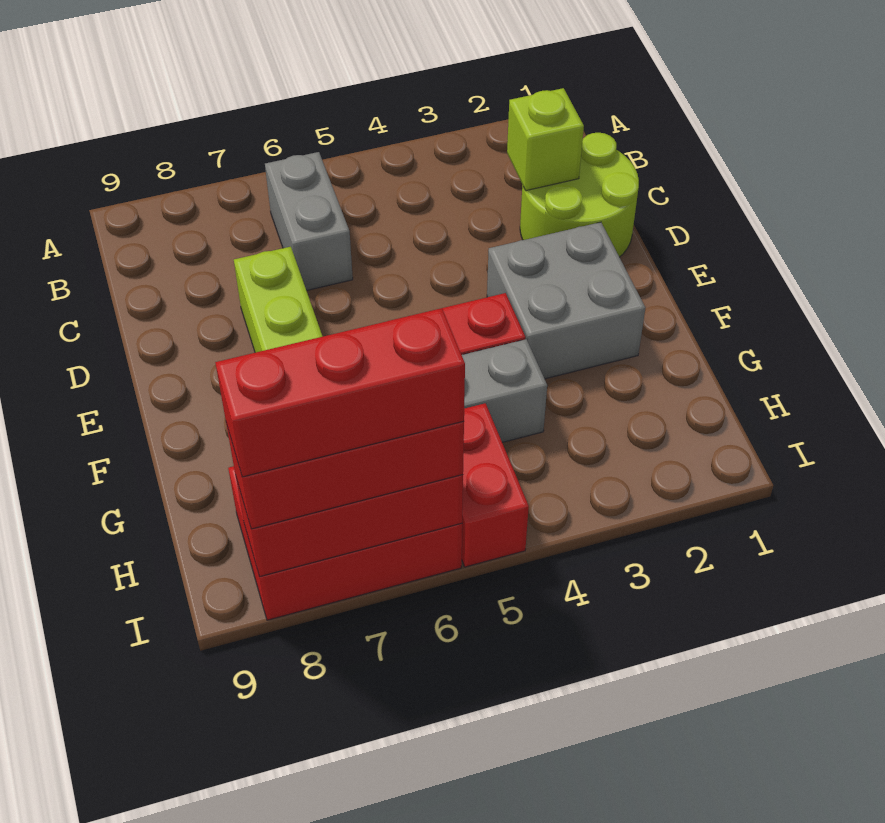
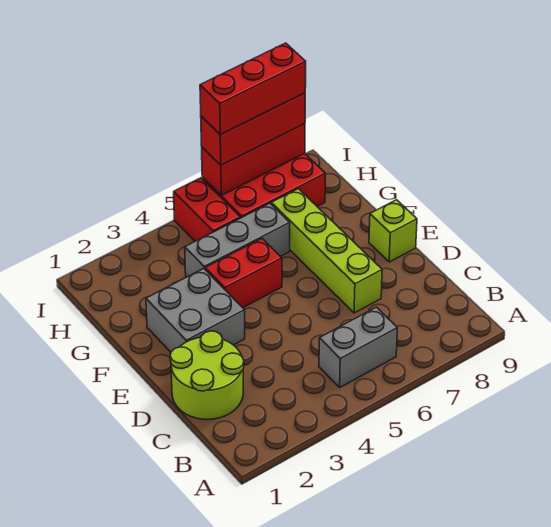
grey brick B6:C6 level 1 -> grey brick B5:B6 level 1
lime brick C2 level 2 -> lime brick E9 level 1

